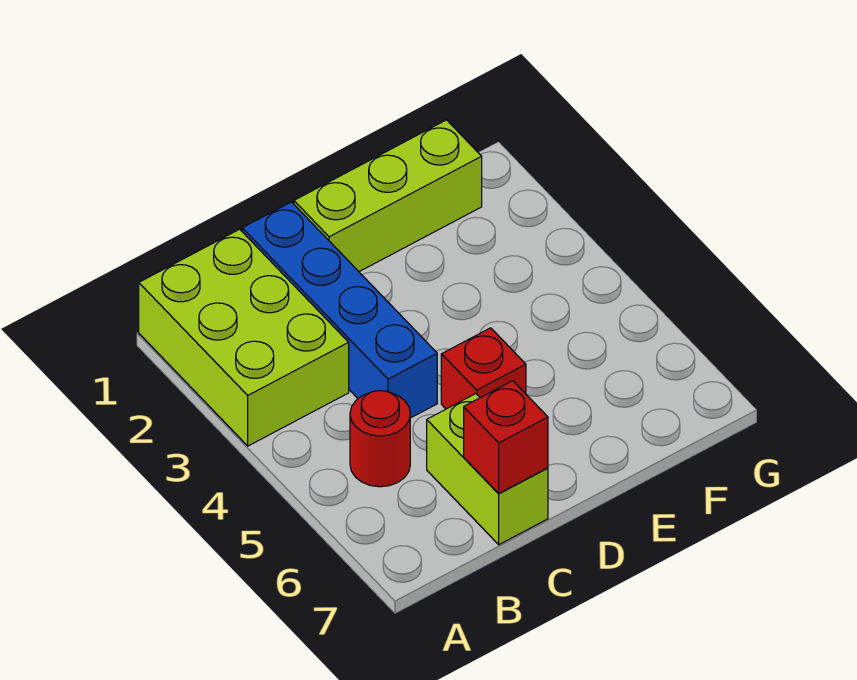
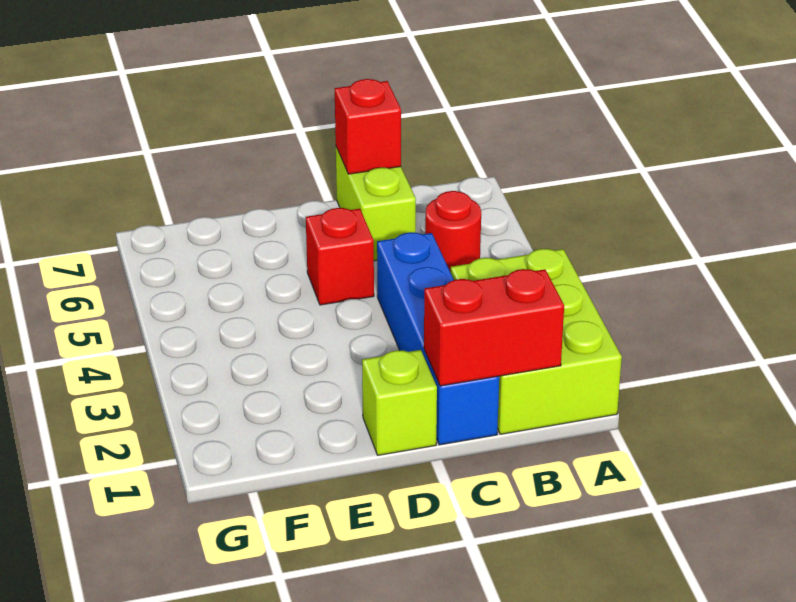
none -> red brick B1:C1 level 2
lime brick D1:F1 level 1 -> lime brick D1 level 1

